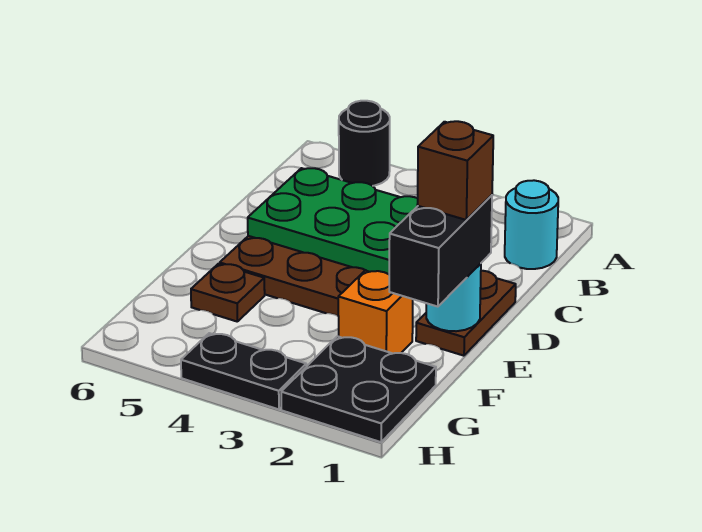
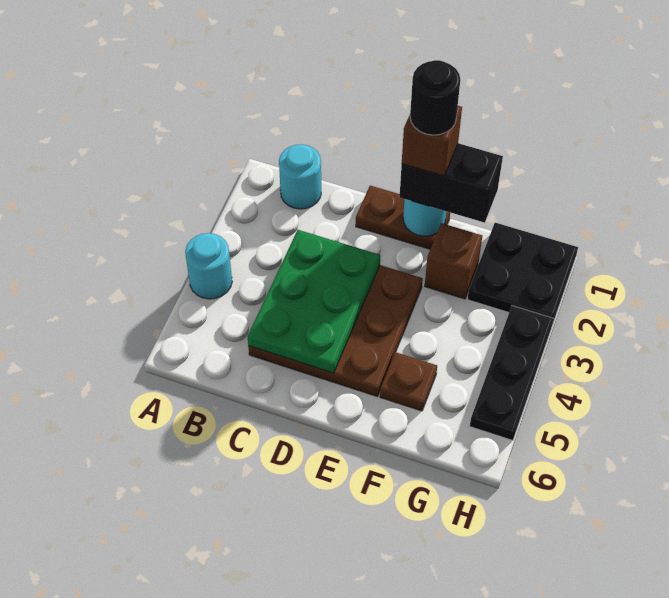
none -> cyan round brick A4 level 1
black round brick A5 level 1 -> black round brick E1 level 5
orange brick F2 level 1 -> brown brick F2 level 1
black plate H3:H4 level 1 -> black plate H3:H5 level 1

